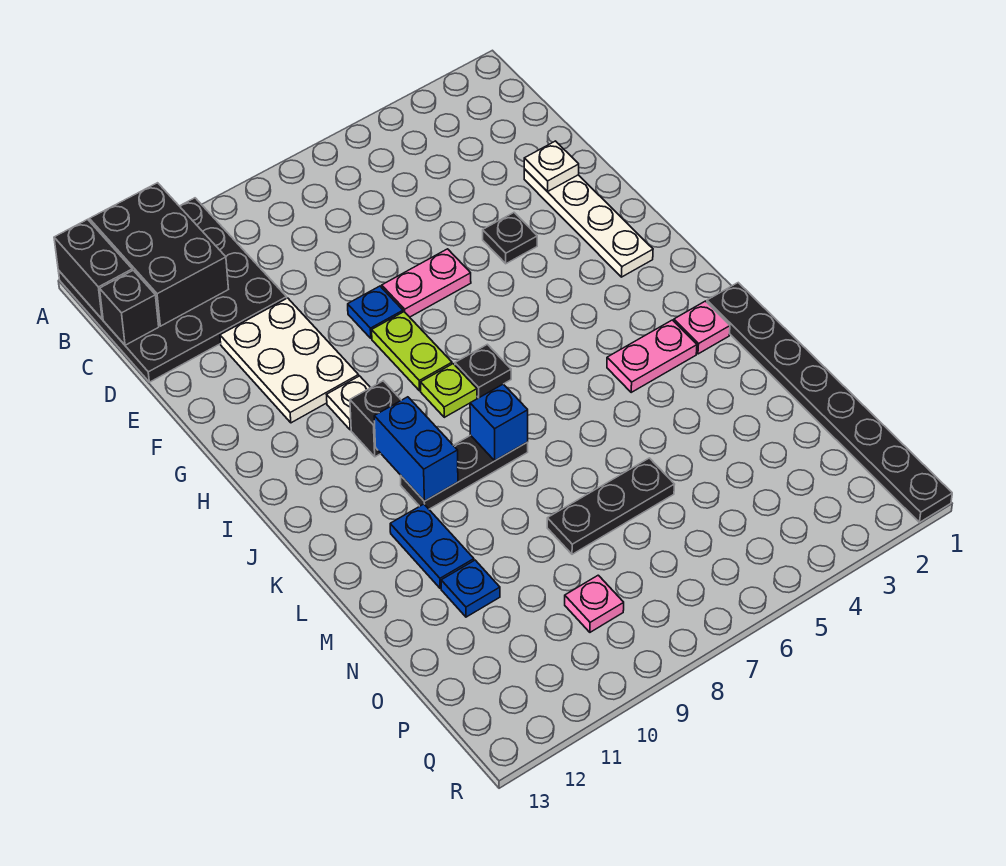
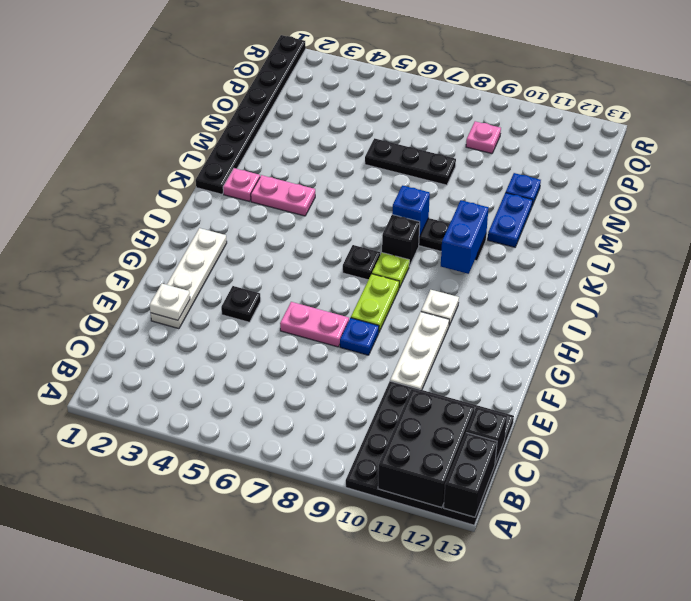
white plate E10:G11 level 1 -> white plate E10:G10 level 1
black brick I10 level 1 -> black brick J8 level 1

